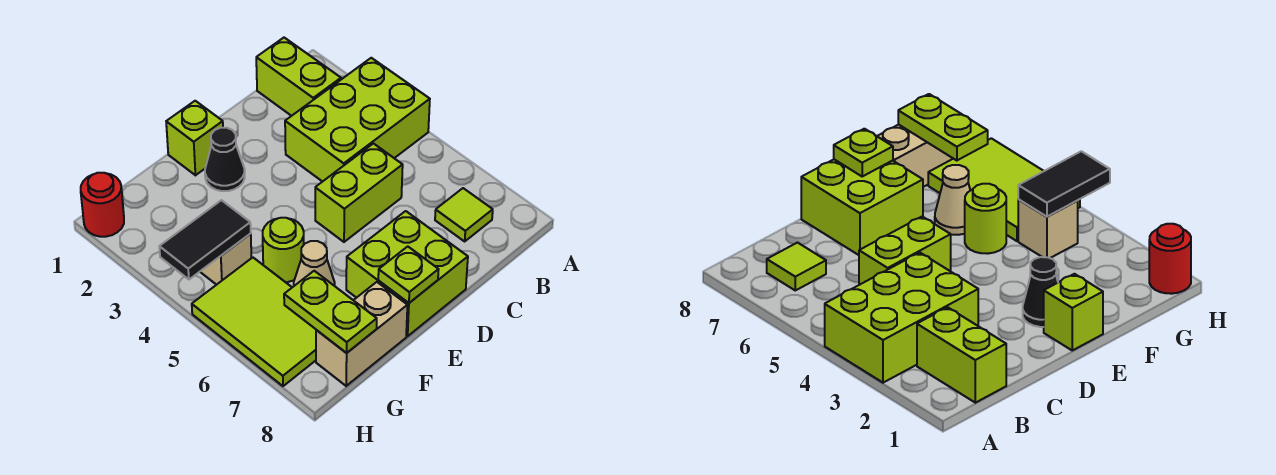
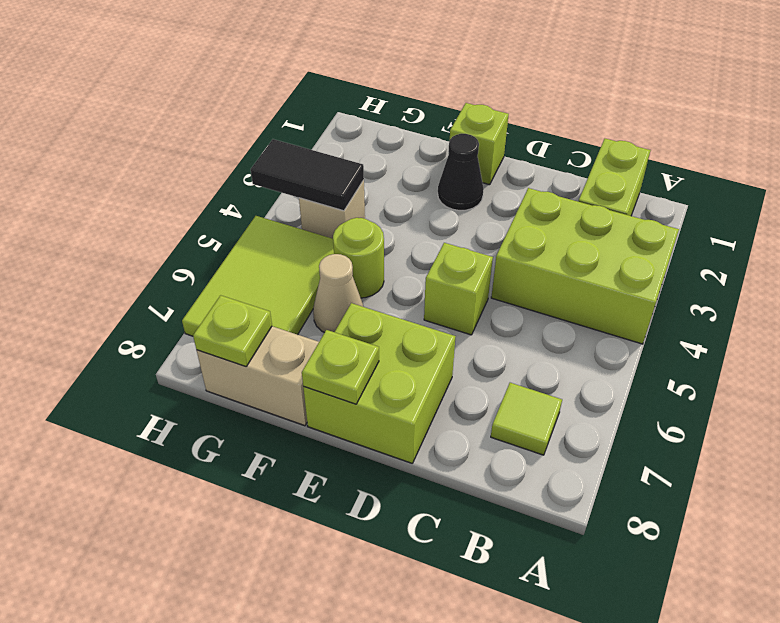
lime brick C5:D5 level 1 -> lime brick D5 level 1
lime plate G7:G8 level 2 -> lime plate G8 level 2
red round brick H1 level 1 -> none

